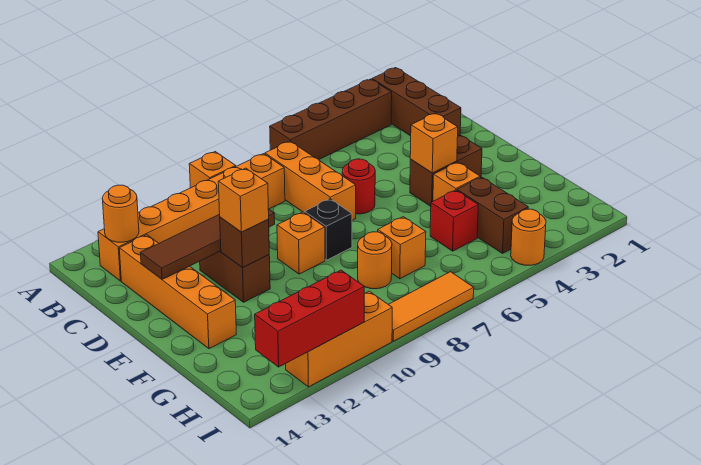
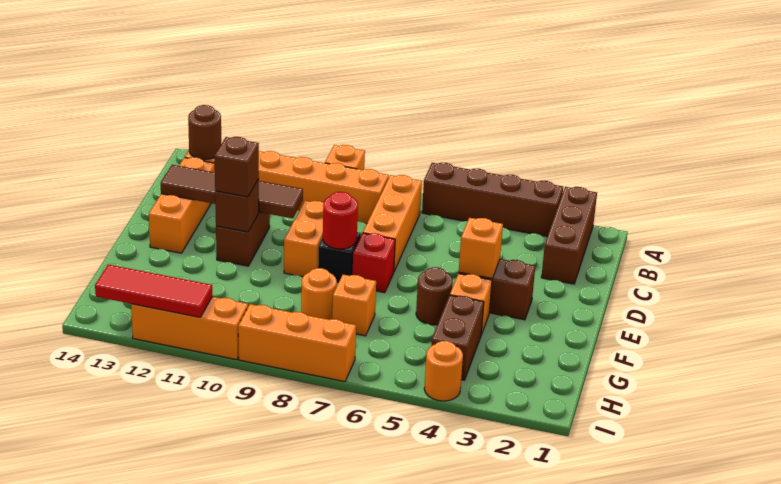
orange round brick B13 level 2 -> brown round brick B13 level 2
orange brick C13:F13 level 1 -> orange brick C13:E13 level 1
red round brick D6 level 1 -> red round brick E8 level 2
orange brick E9 level 1 -> orange brick D9:E9 level 1
orange brick E11 level 3 -> brown brick E11 level 3
none -> brown round brick F5 level 1
red brick G5 level 1 -> red brick E7 level 1
orange tile I7:I9 level 1 -> orange brick I7:I9 level 1
red brick I11:I13 level 2 -> red tile I11:I13 level 2

